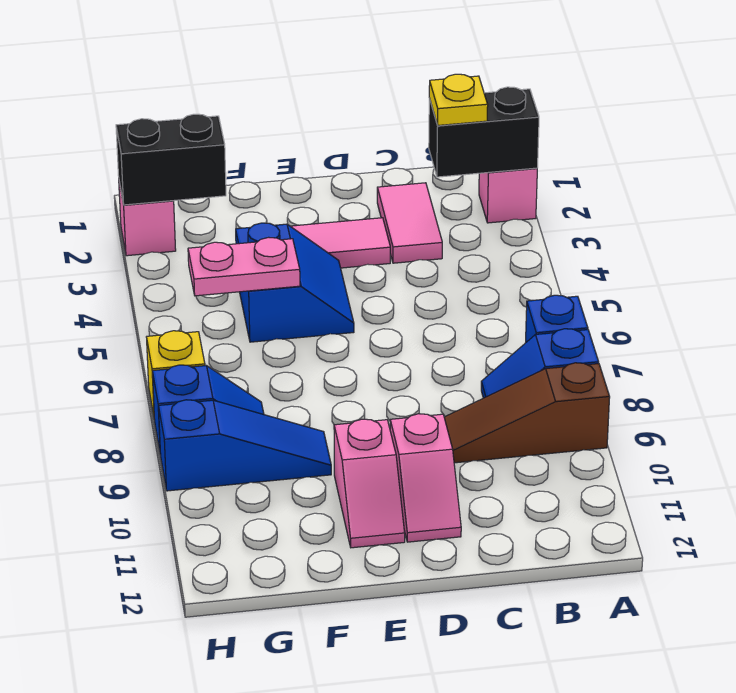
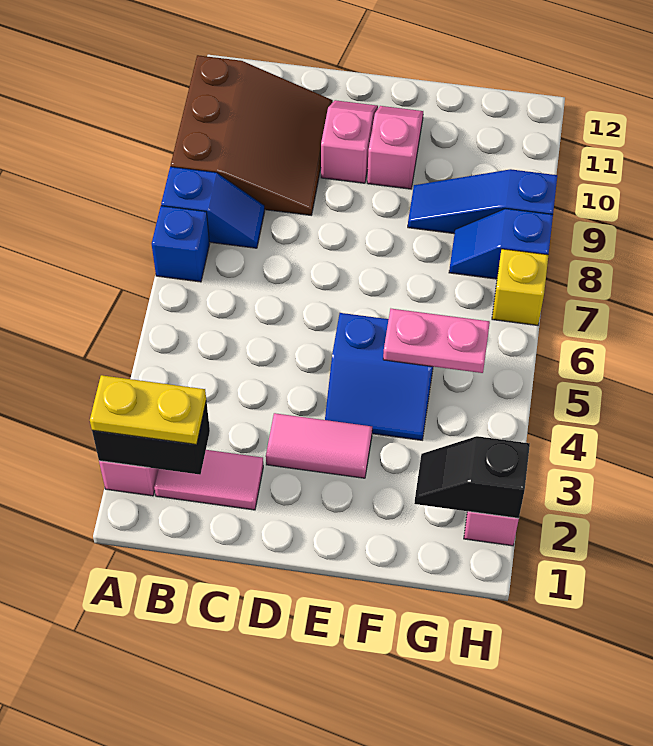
brown slope A9:C9 level 1 top A -> brown slope A9:C11 level 1 top A
yellow plate B2 level 3 -> yellow plate A2:B2 level 3
pink tile C2:C3 level 1 -> pink tile B2:C2 level 1
blue slope E4:F5 level 1 top F -> blue slope E4:F5 level 1 top 5
black brick G2:H2 level 2 -> black slope G2:H2 level 2 top H

